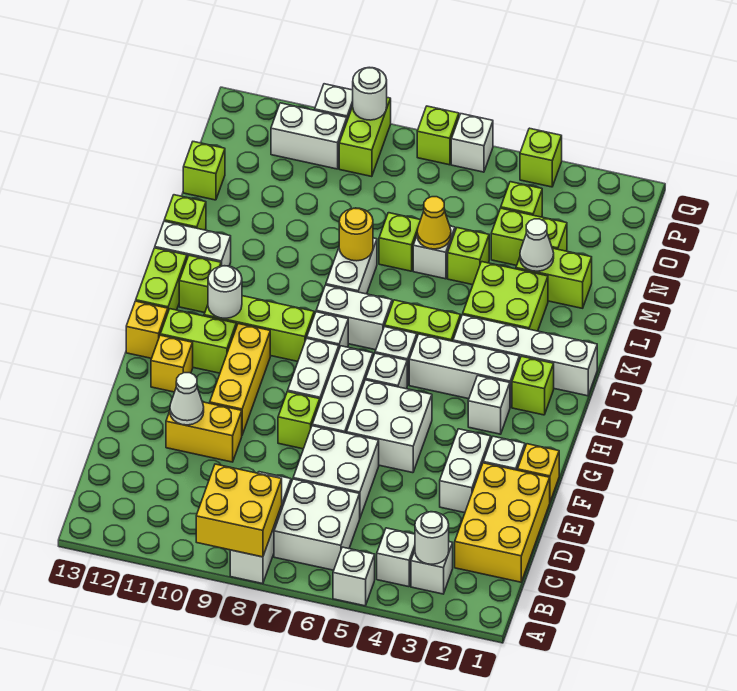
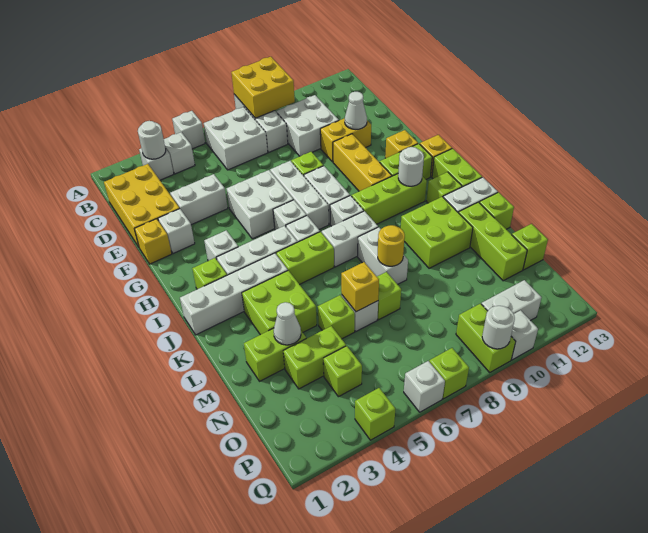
white brick D6:E7 level 1 -> white brick C9:D10 level 1
white brick E3:F3 level 1 -> white brick E3:E4 level 1
none -> lime brick K10:L11 level 1
none -> lime brick L12:N12 level 1
yellow cone M6 level 2 -> yellow brick M6 level 2

